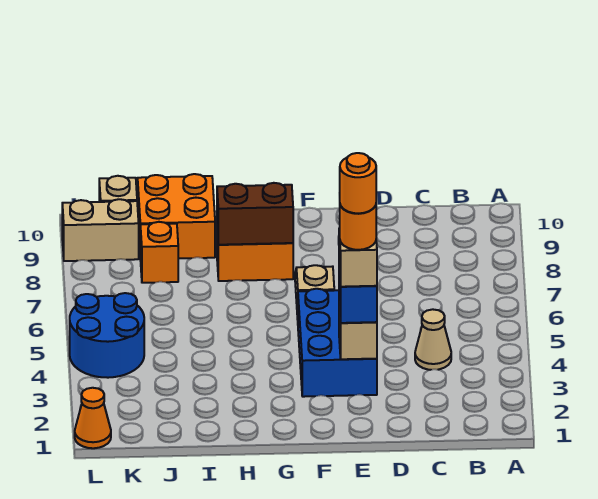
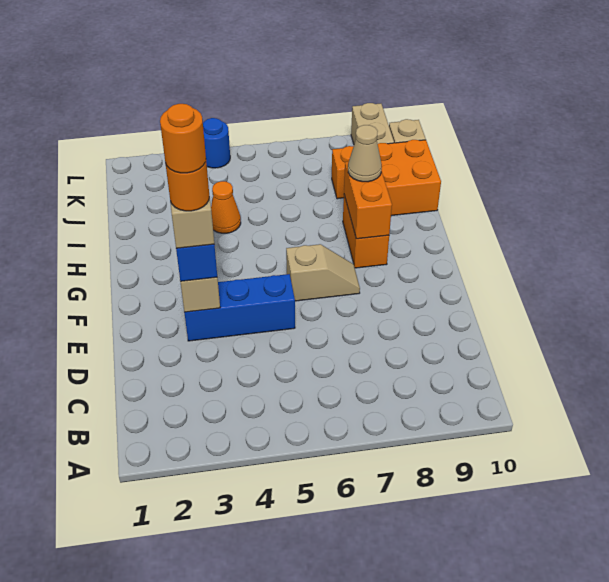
tan cone C4 level 1 -> tan cone H8 level 3
blue brick E3:F5 level 1 -> blue brick E3:E5 level 1
brown brick G8:H8 level 2 -> orange brick G8:H8 level 2
blue round brick K4:L5 level 1 -> blue round brick L4 level 1
orange cone L1 level 1 -> orange cone I4 level 1

